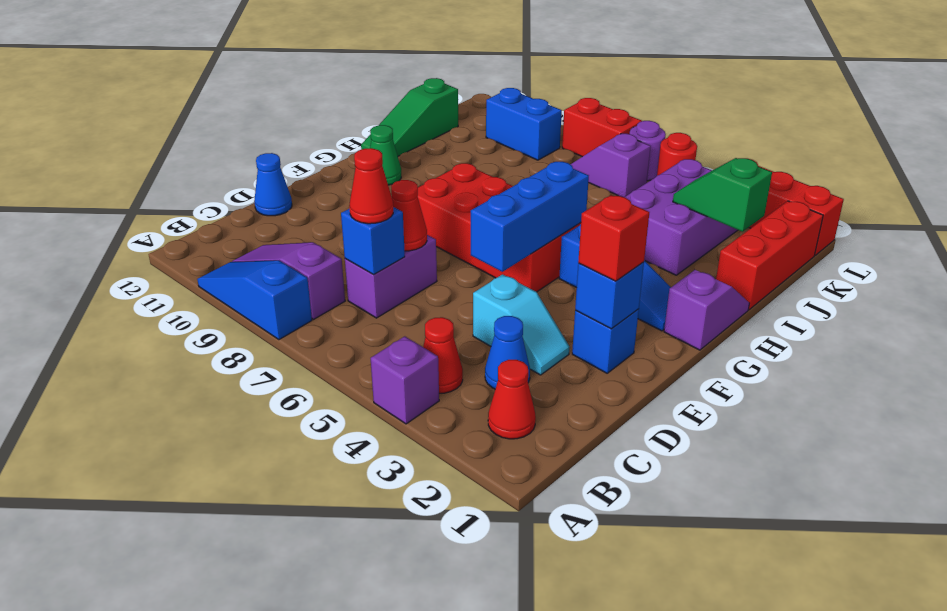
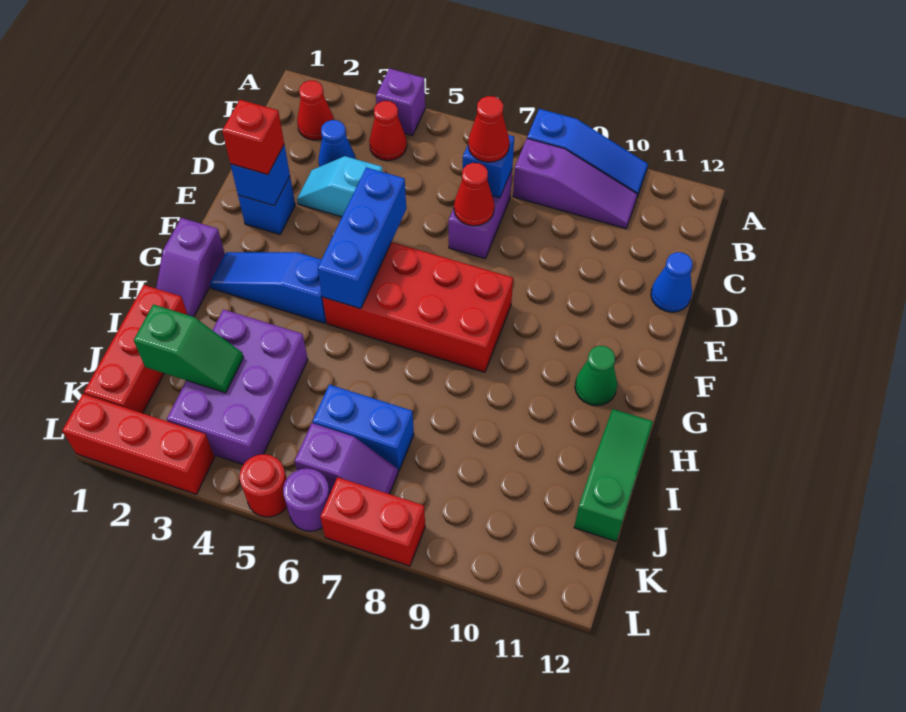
blue brick K9:K10 level 1 -> blue brick J6:J7 level 1

